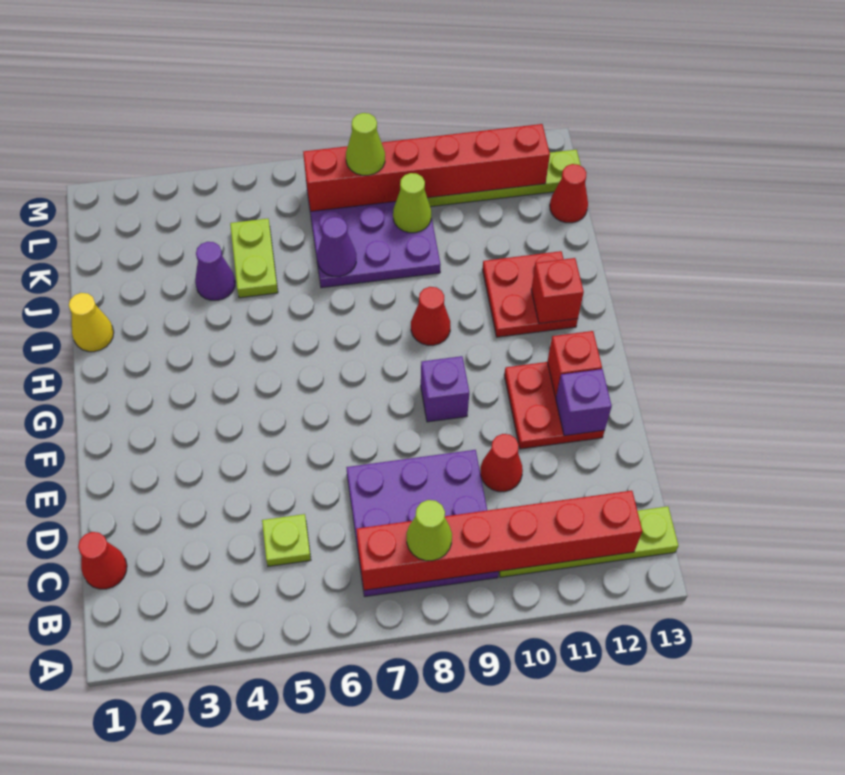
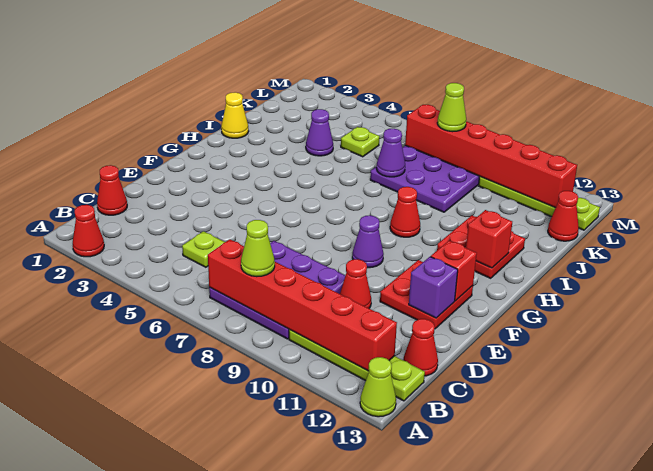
none -> red cone A2 level 1
none -> red cone C13 level 1
purple brick F9 level 1 -> purple cone F9 level 1
lime plate J5:K5 level 1 -> lime plate K5 level 1
lime cone K9 level 2 -> lime cone A13 level 1

